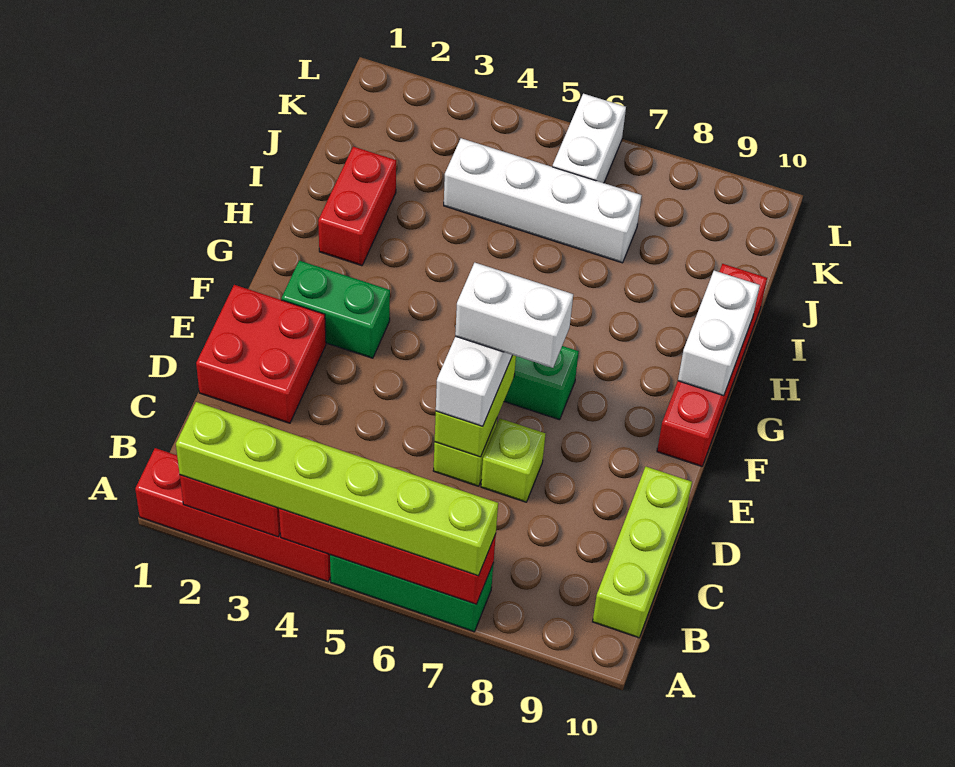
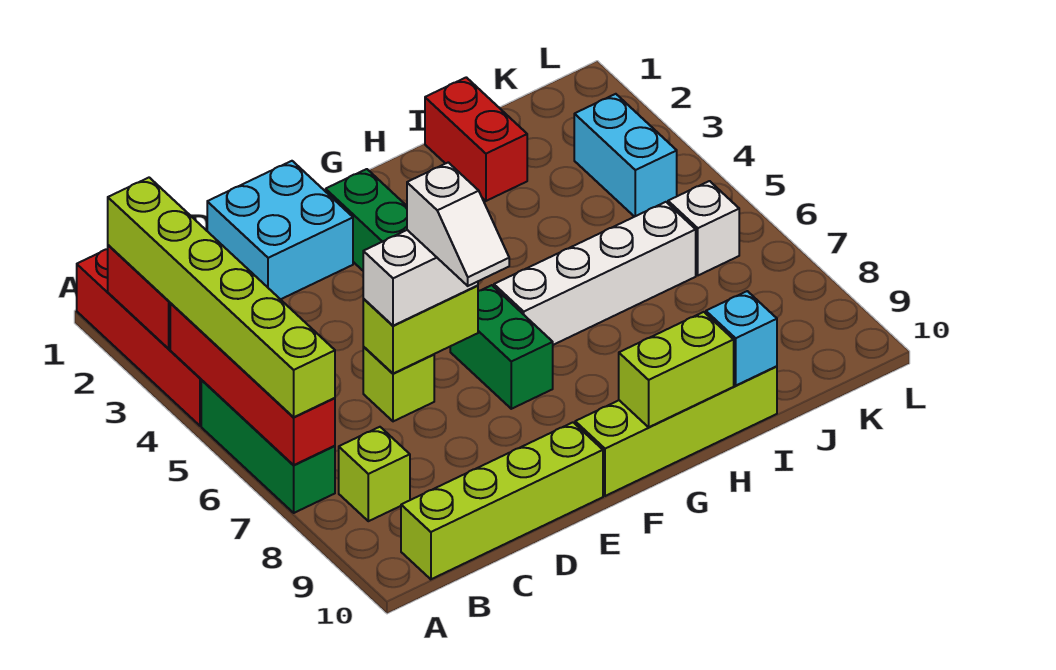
lime brick B10:D10 level 1 -> lime brick B10:E10 level 1
red brick D1:E2 level 1 -> cyan brick D1:E2 level 1
lime brick D7 level 1 -> lime brick B8 level 1
white brick E6:E7 level 4 -> white slope E6:E7 level 4 top 6
red brick F10:I10 level 1 -> lime brick F10:I10 level 1
white brick G10:H10 level 2 -> lime brick G10:H10 level 2
red brick H2:I2 level 1 -> red brick I1:I2 level 1
none -> cyan brick I10 level 2
white brick J4:J7 level 1 -> white brick G6:J6 level 1
none -> cyan brick K3:K4 level 1
white brick K6:L6 level 1 -> white brick K6 level 1

